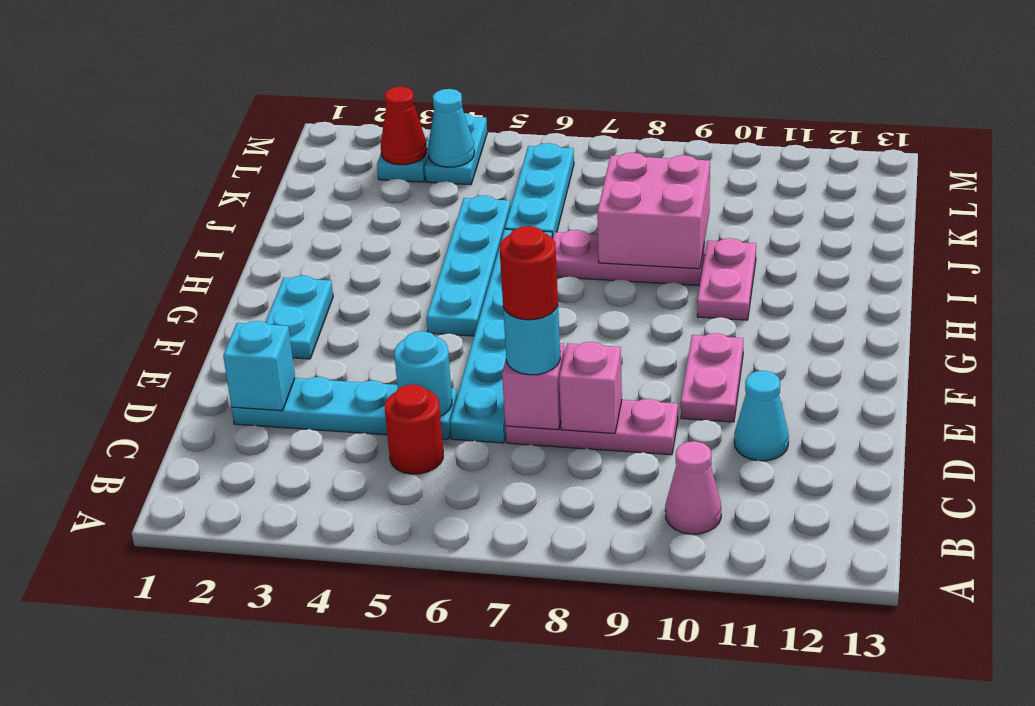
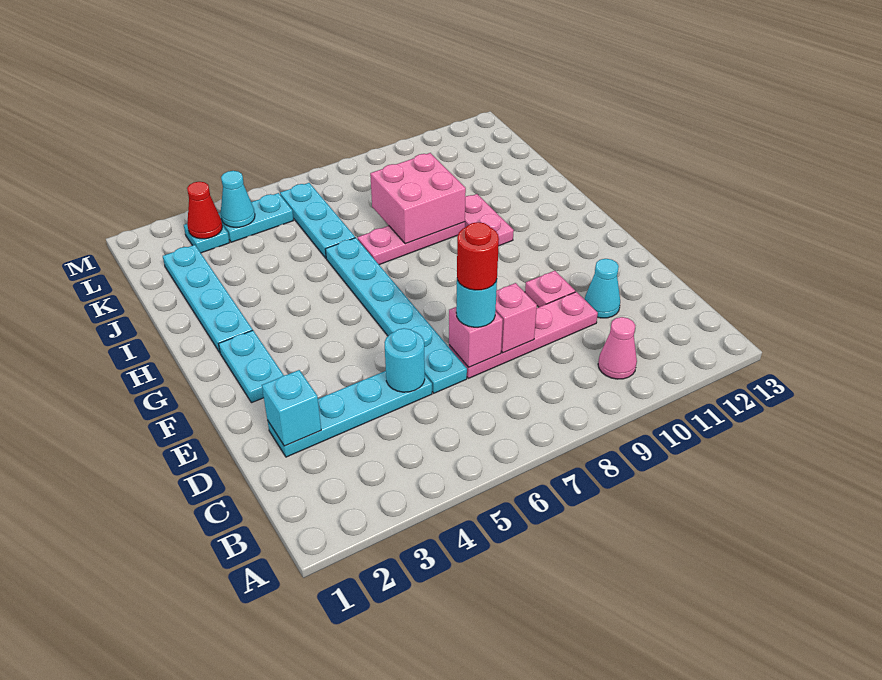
red round brick C5 level 1 -> none
pink plate D7:D9 level 1 -> pink plate D7:D10 level 1
pink plate E10:F10 level 1 -> pink plate E10 level 1
cyan plate G5:J5 level 1 -> cyan plate H2:K2 level 1
cyan plate L4:M4 level 1 -> cyan plate L4:L5 level 1

